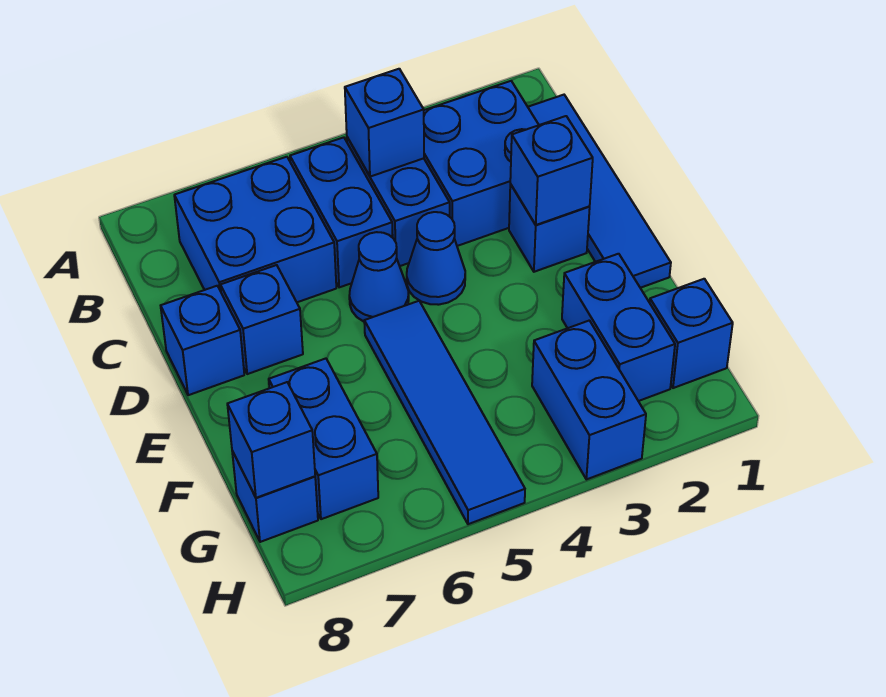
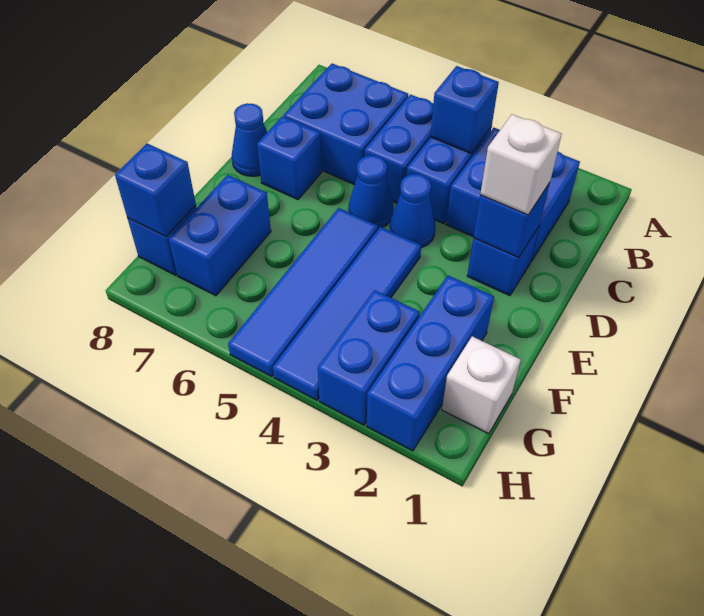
blue tile B1:E1 level 1 -> blue tile E4:H4 level 1
none -> white brick D2 level 3
blue brick D8 level 1 -> blue cone D8 level 1
blue brick F2:G2 level 1 -> blue brick F2:H2 level 1
blue brick G1 level 1 -> white brick G1 level 1

